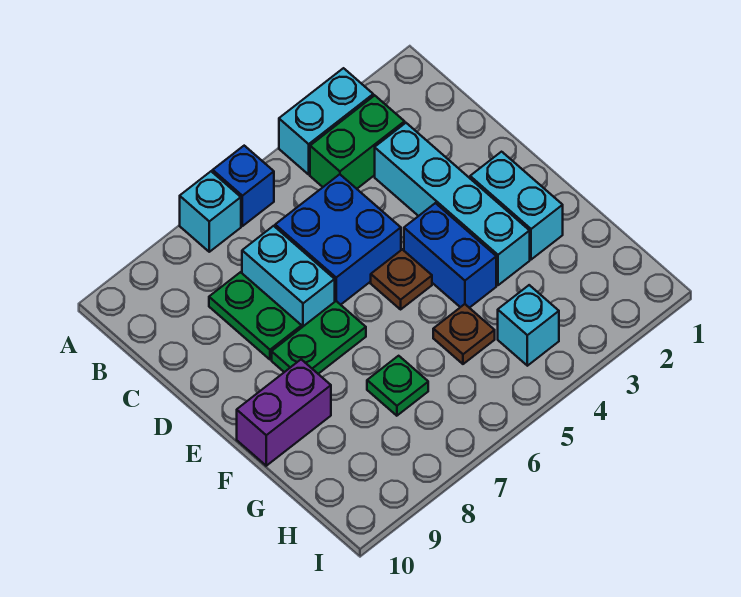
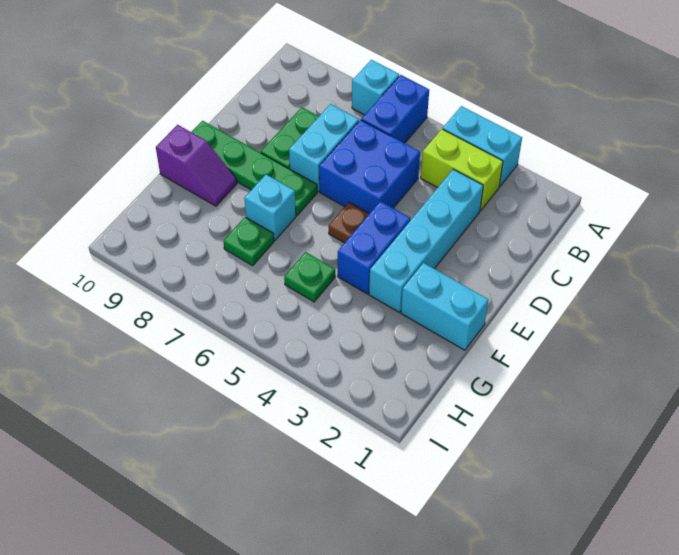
blue brick A6 level 1 -> blue brick A6:B6 level 1
green brick B3:B4 level 1 -> lime brick B3:B4 level 1
cyan brick E2:F2 level 1 -> cyan brick F1:F2 level 1
green plate E7:E8 level 1 -> green plate E7:E10 level 1
purple brick F9:F10 level 1 -> purple slope F9:F10 level 1 top 10
brown plate G5 level 1 -> green plate G5 level 1
cyan brick H4 level 1 -> cyan brick F7 level 1

